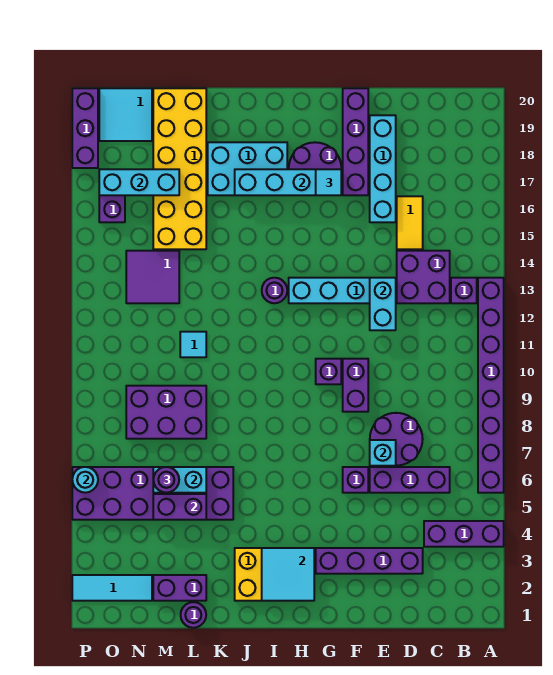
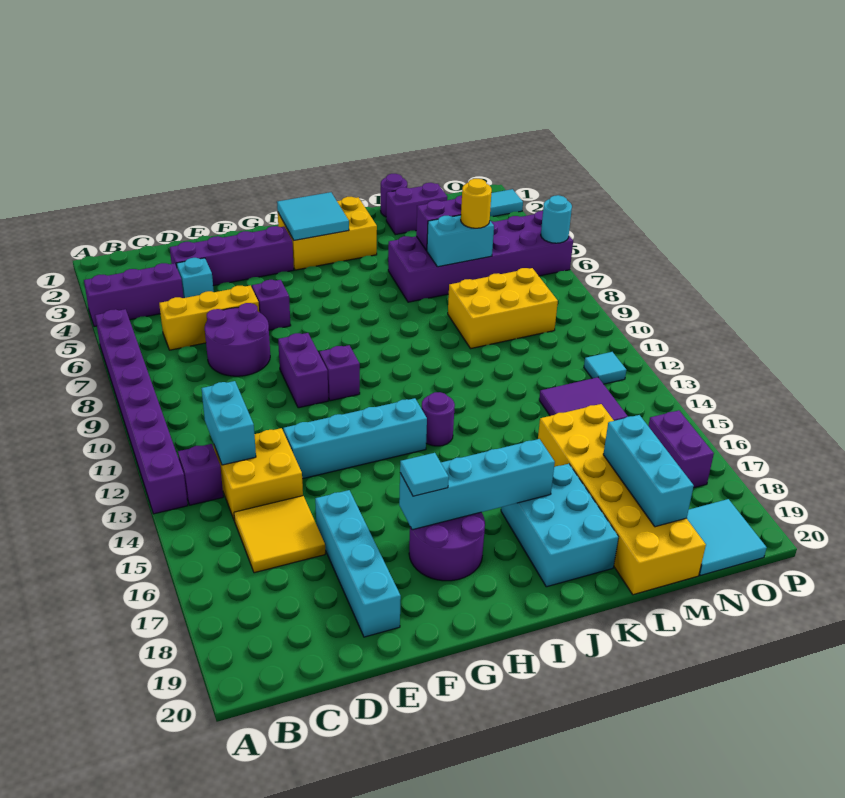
purple brick C6:E6 level 1 -> yellow brick C6:E6 level 1
purple brick C13:D14 level 1 -> yellow brick C13:D14 level 1
yellow tile D15:D16 level 1 -> yellow tile C15:D16 level 1
cyan brick E7 level 2 -> cyan brick D4 level 1
cyan brick E12:E13 level 2 -> cyan brick C12:C13 level 2
purple brick F17:F20 level 1 -> none
cyan brick I17:K18 level 1 -> cyan brick J17:K19 level 1
purple brick L8:N9 level 1 -> yellow brick L8:N9 level 1
cyan tile L11 level 1 -> cyan tile O12 level 1
purple round brick M6 level 3 -> yellow round brick M6 level 3
cyan brick M17:O17 level 2 -> cyan brick M17:M19 level 2
purple brick P18:P20 level 1 -> none

